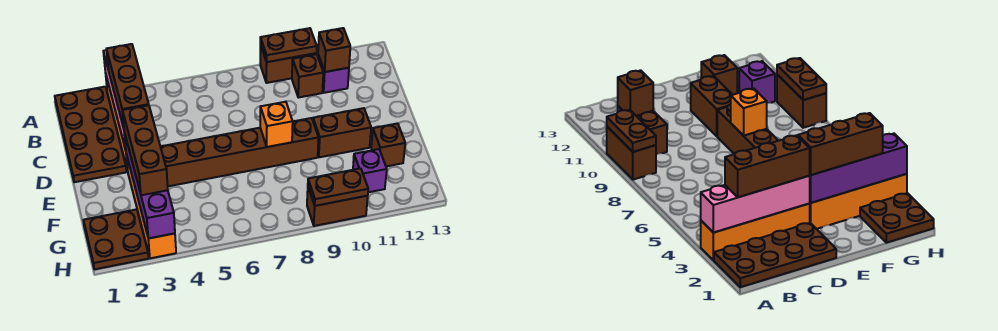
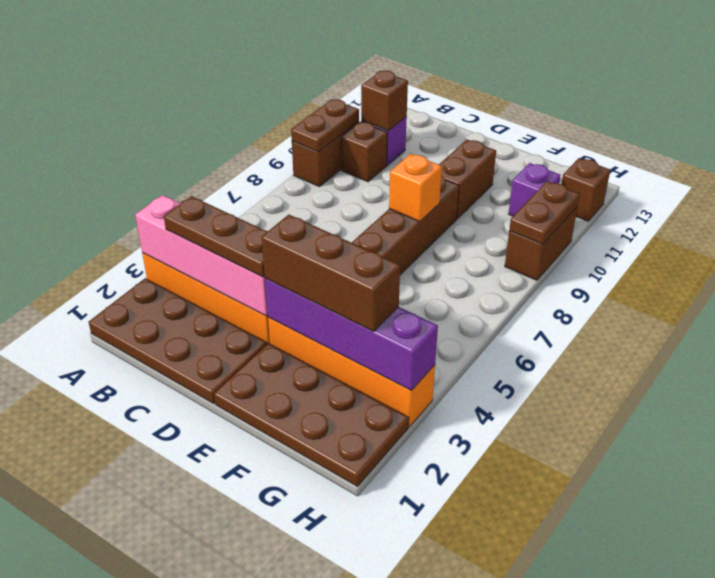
brown brick B3:D3 level 3 -> brown plate B3:D3 level 3
brown brick F12 level 1 -> brown brick H12 level 1
brown plate G1:H2 level 1 -> brown plate E1:H2 level 1

